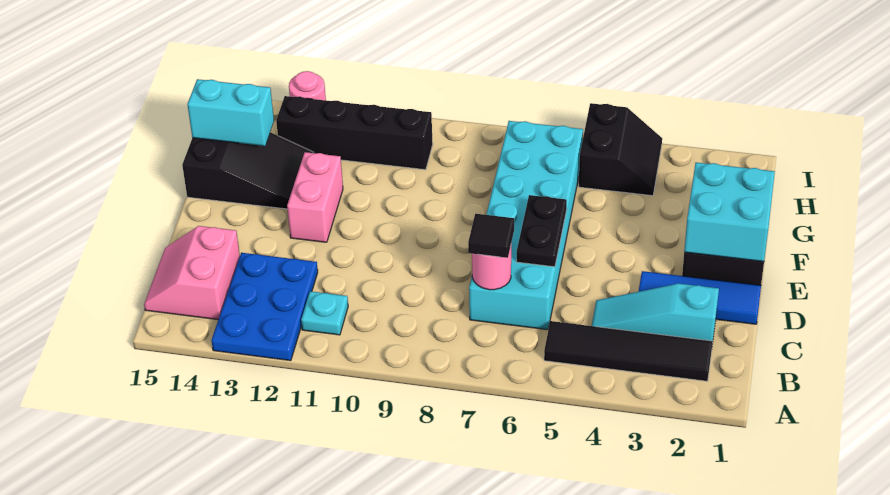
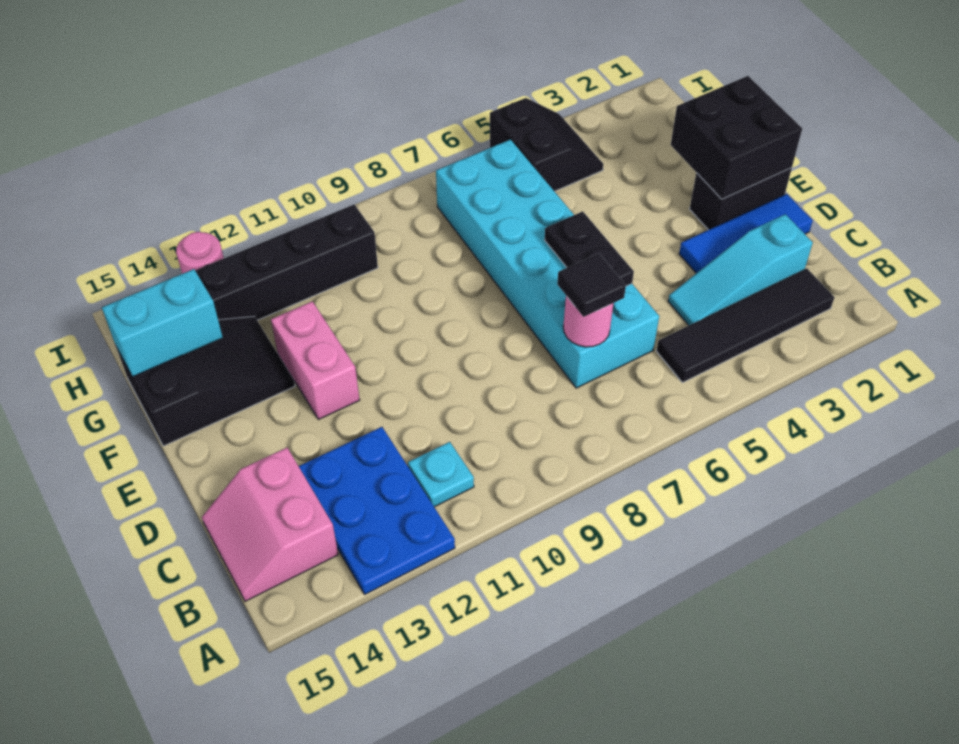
cyan brick E1:F2 level 2 -> black brick E1:F2 level 2

